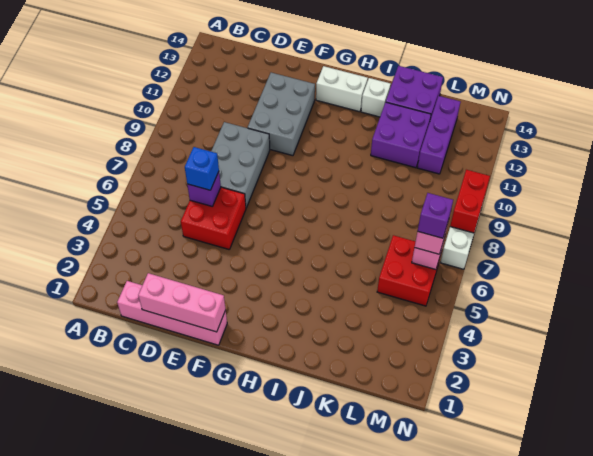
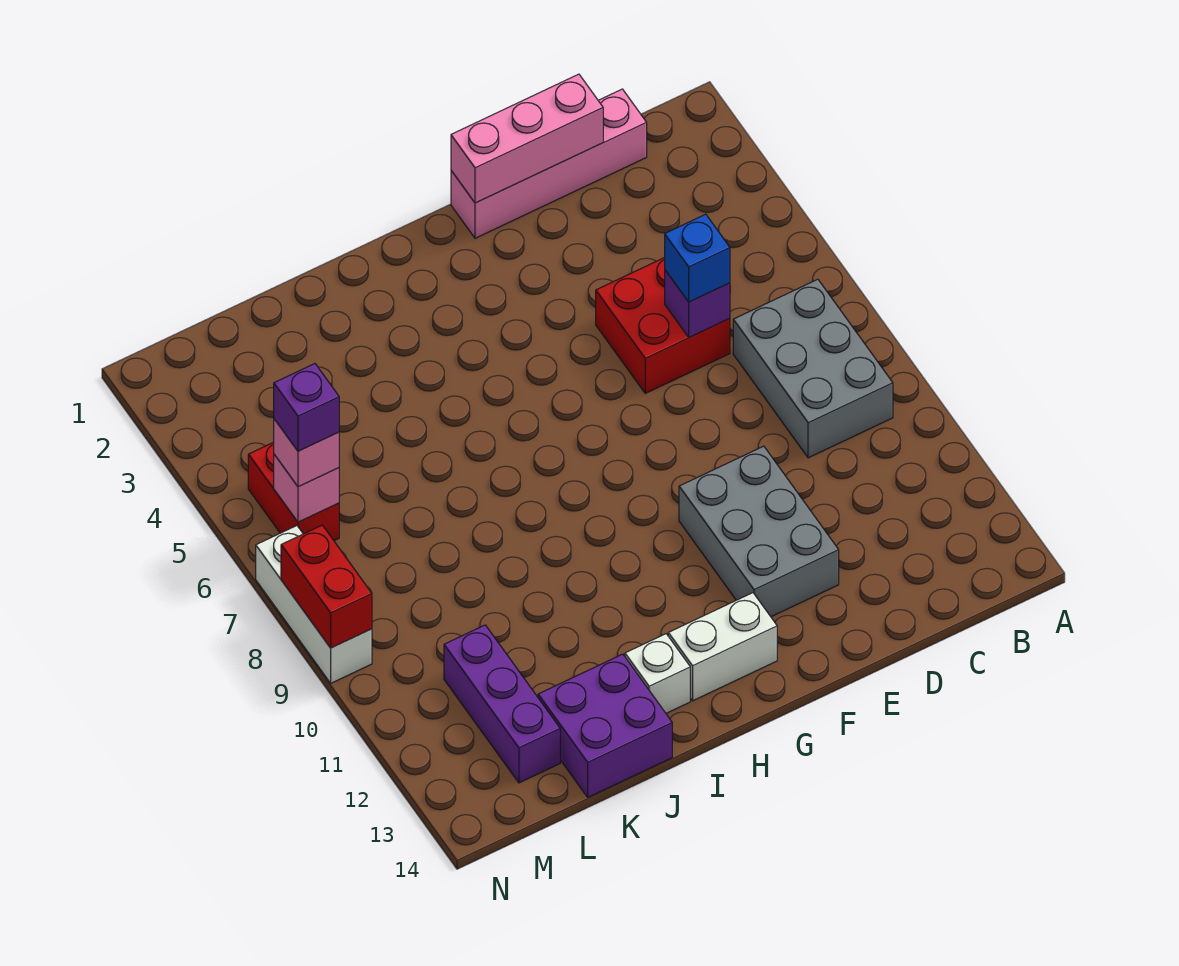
grey brick D7:E9 level 1 -> grey brick B7:C9 level 1
purple brick J11:K12 level 1 -> none
red brick L5:M6 level 1 -> red brick M5:M6 level 1

